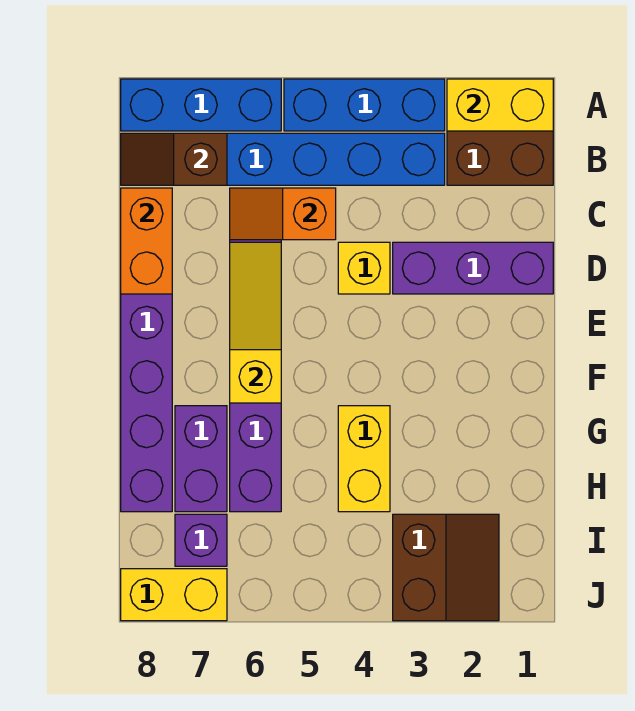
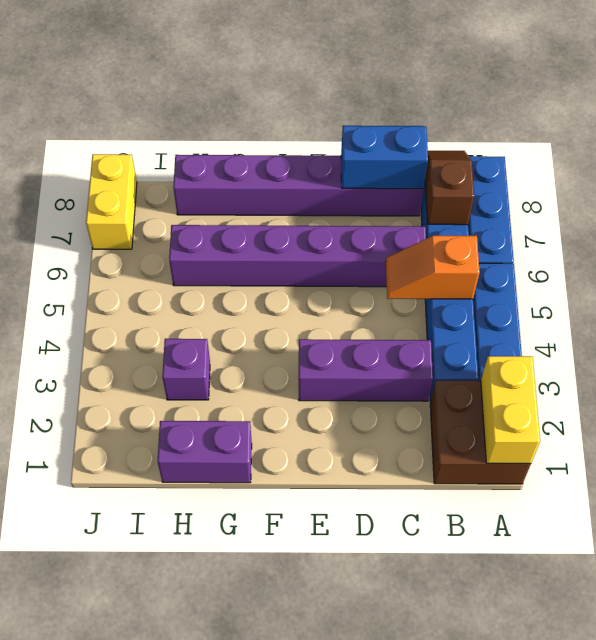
orange slope C5:C6 level 2 top 5 -> orange slope B5:C5 level 2 top B
orange brick C8:D8 level 2 -> blue brick C8:D8 level 2
purple brick D1:D3 level 1 -> purple brick C3:E3 level 1
yellow brick D4 level 1 -> none
yellow slope D6:F6 level 2 top F -> none
yellow brick G4:H4 level 1 -> none
purple brick G7:H7 level 1 -> purple brick G1:H1 level 1
brown slope I2:J3 level 1 top 3 -> none
purple brick I7 level 1 -> purple brick H3 level 1

